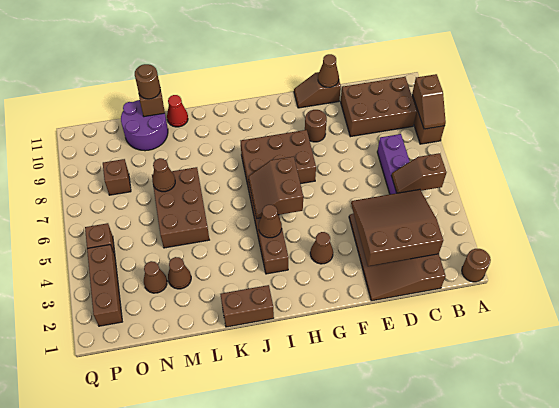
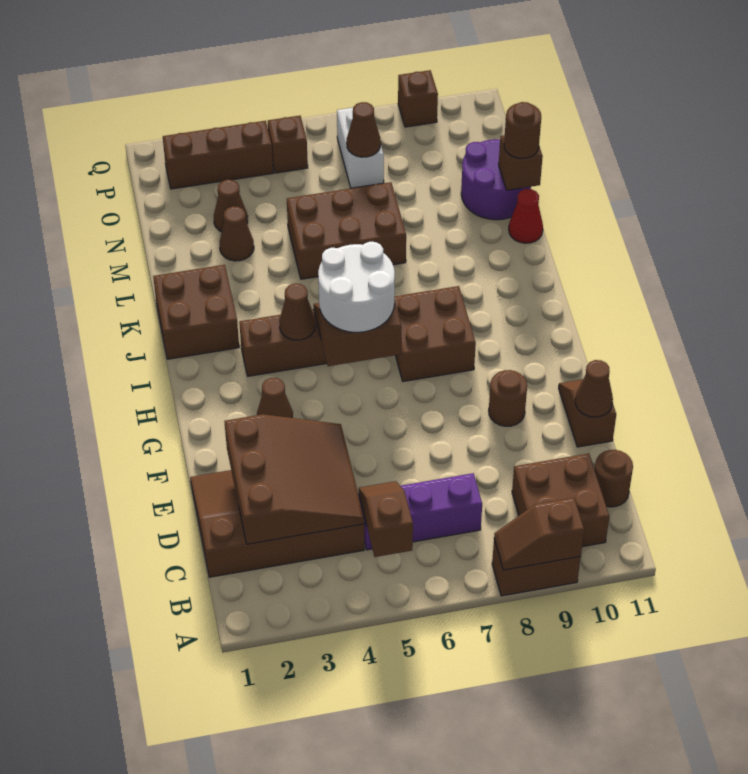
brown round brick A1 level 1 -> brown round brick C11 level 1
brown brick B9:D10 level 1 -> brown brick B9:C10 level 1
brown brick G7:I8 level 1 -> brown brick H7:I8 level 1
none -> white round brick H5:I6 level 3
brown brick J1:K1 level 1 -> brown brick J1:K2 level 1
brown cone M7 level 2 -> brown cone O7 level 2
none -> white brick O7:P7 level 1
brown brick O8 level 1 -> brown brick Q9 level 1

